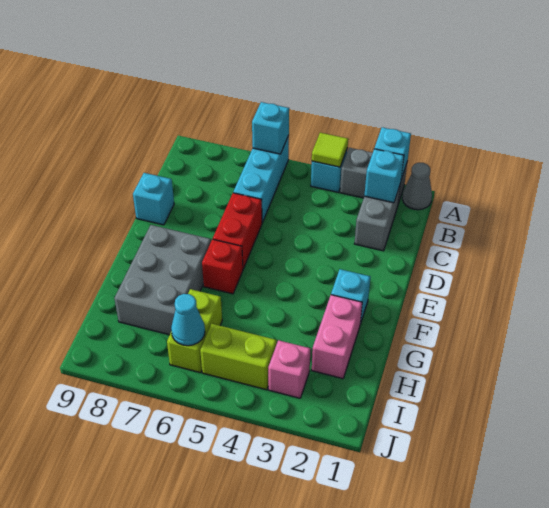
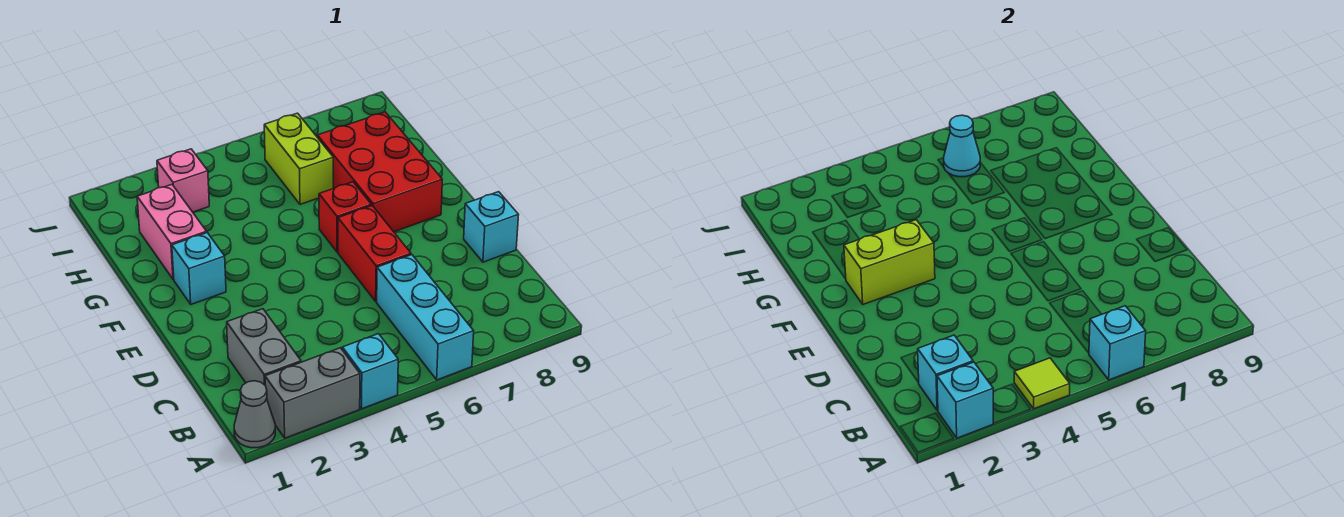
grey brick F7:H8 level 1 -> red brick F7:H8 level 1
lime brick I4:I5 level 1 -> lime brick F2:F3 level 2

